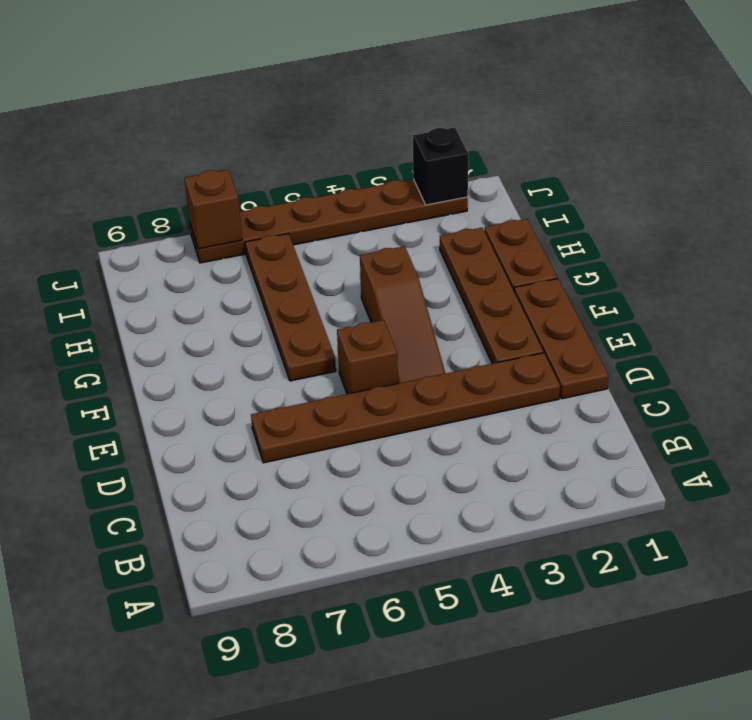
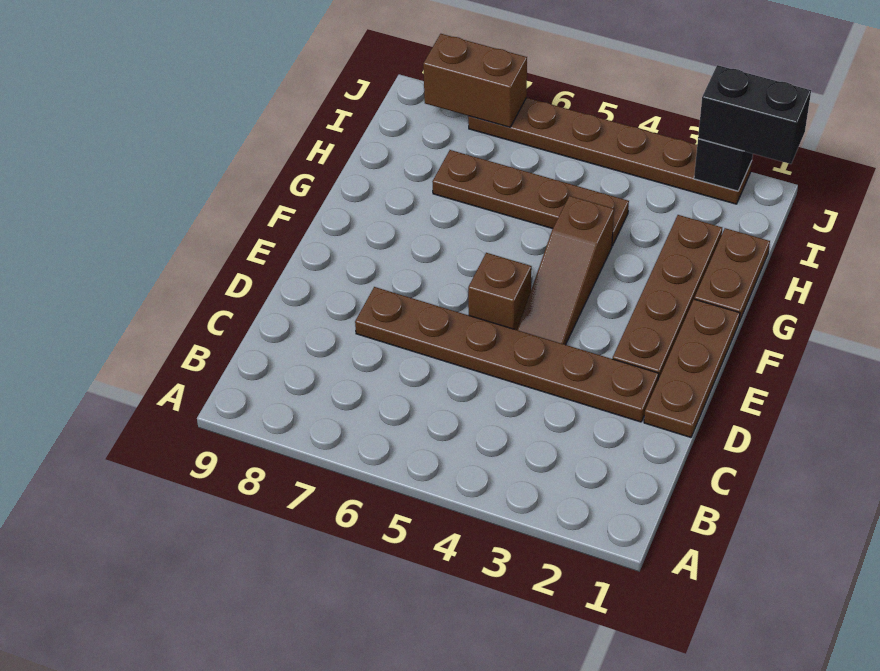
brown plate F6:I6 level 1 -> brown plate H4:H7 level 1
none -> black brick J1:J2 level 3
brown brick J7 level 2 -> brown brick J7:J8 level 2

